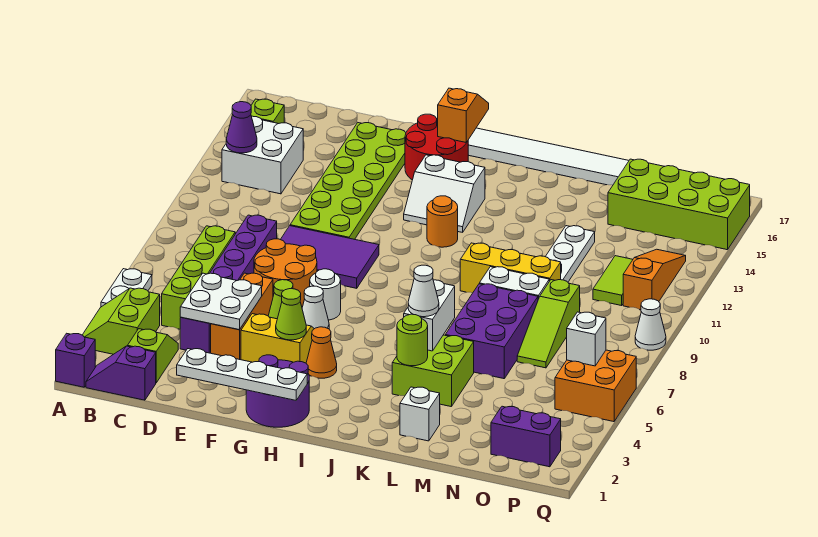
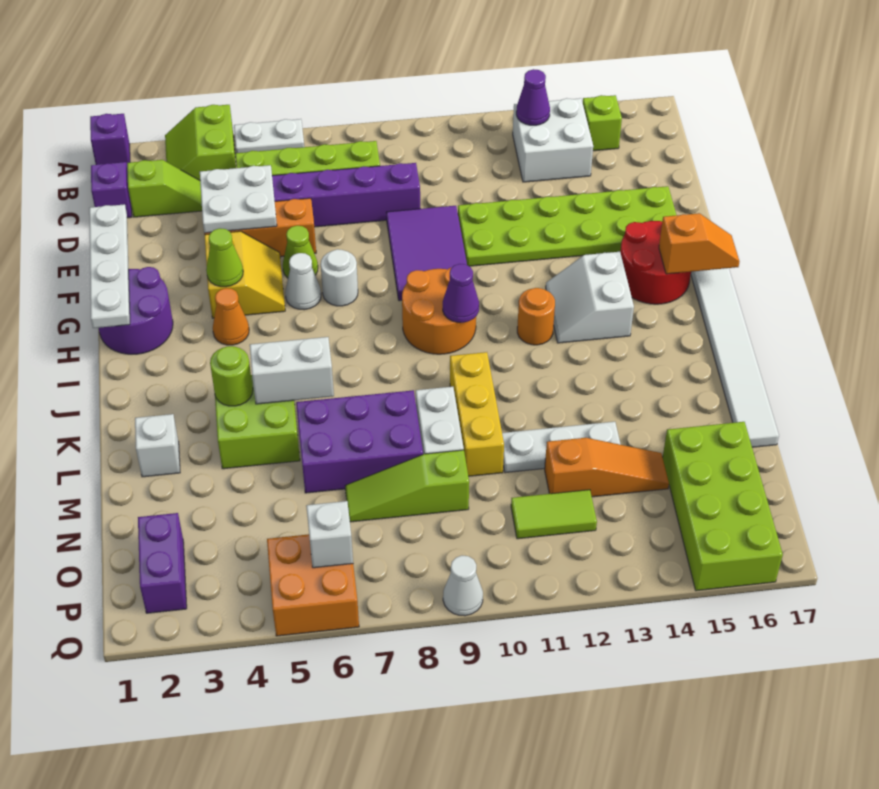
lime slope A3:B4 level 1 top B -> lime slope A3:B4 level 1 top 4
orange round brick E7:F8 level 1 -> orange round brick H9:I10 level 1
none -> purple cone I10 level 2
white cone K5 level 3 -> none
orange slope P11:P13 level 1 top 11 -> orange slope N12:N14 level 1 top 12

